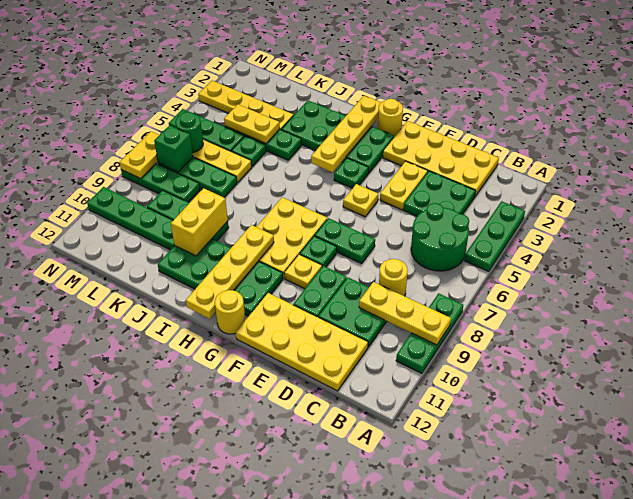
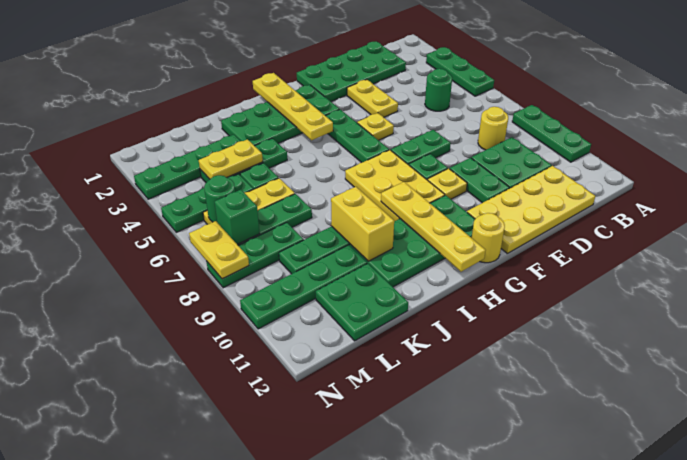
yellow plate A9:C9 level 2 -> none
green round brick B5:C6 level 1 -> green round brick C5 level 1
yellow plate C1:F2 level 1 -> green plate C1:F2 level 1
green plate C3:D4 level 1 -> green plate K11:L12 level 1
yellow round brick G1 level 1 -> none
green plate G4 level 1 -> green plate G4:G6 level 1
yellow plate K3:N3 level 1 -> green plate K3:N3 level 1

